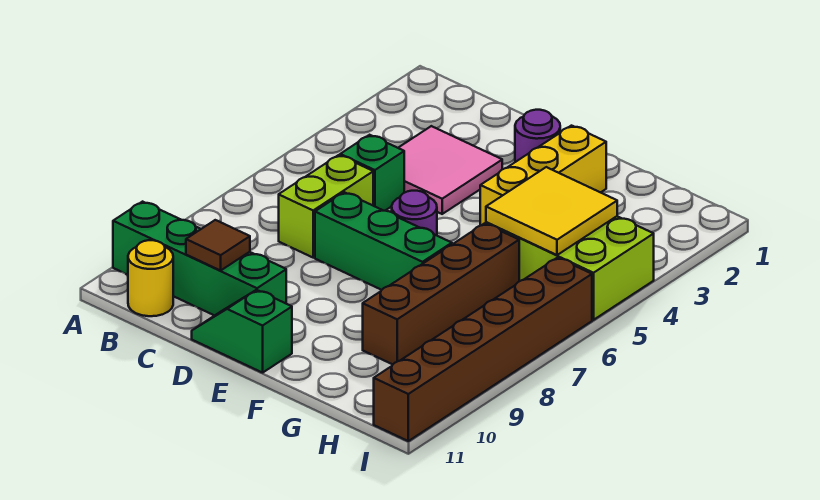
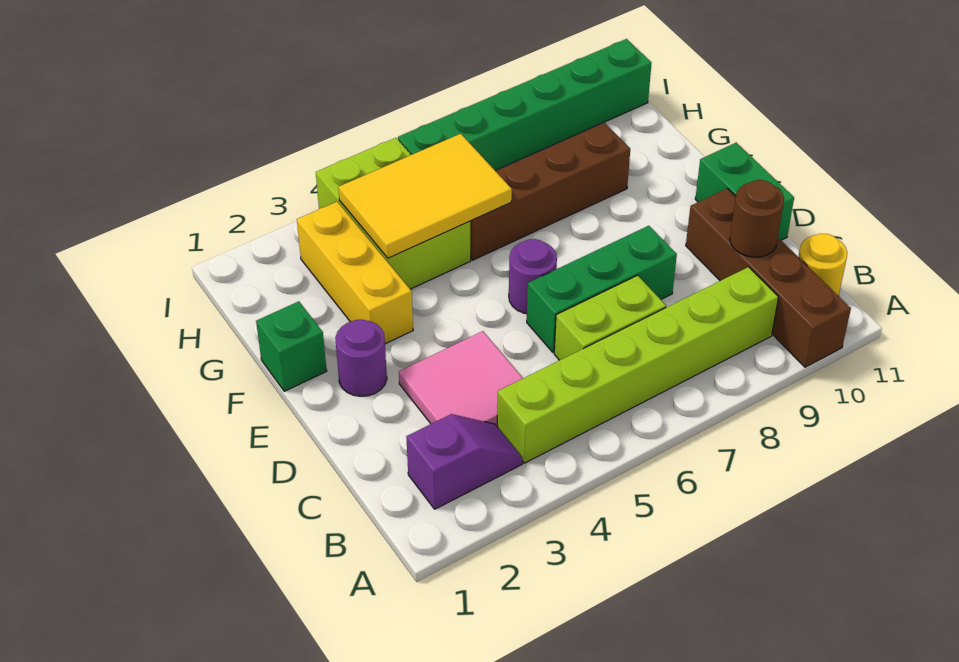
green brick A10:D10 level 1 -> brown brick A10:D10 level 1
none -> purple slope B2:B3 level 1 top 2
none -> lime brick B4:B9 level 1
green brick C5 level 1 -> green brick F1 level 1
brown tile C10 level 2 -> brown round brick C10 level 2
green brick D7:F7 level 1 -> green brick D6:D8 level 1
green slope D11:E11 level 1 top E -> green brick D11:E11 level 1
yellow brick F2:F4 level 1 -> yellow brick F3:H3 level 1
yellow tile G4:H5 level 2 -> yellow tile G4:H6 level 2
brown brick I6:I11 level 1 -> green brick I6:I11 level 1

